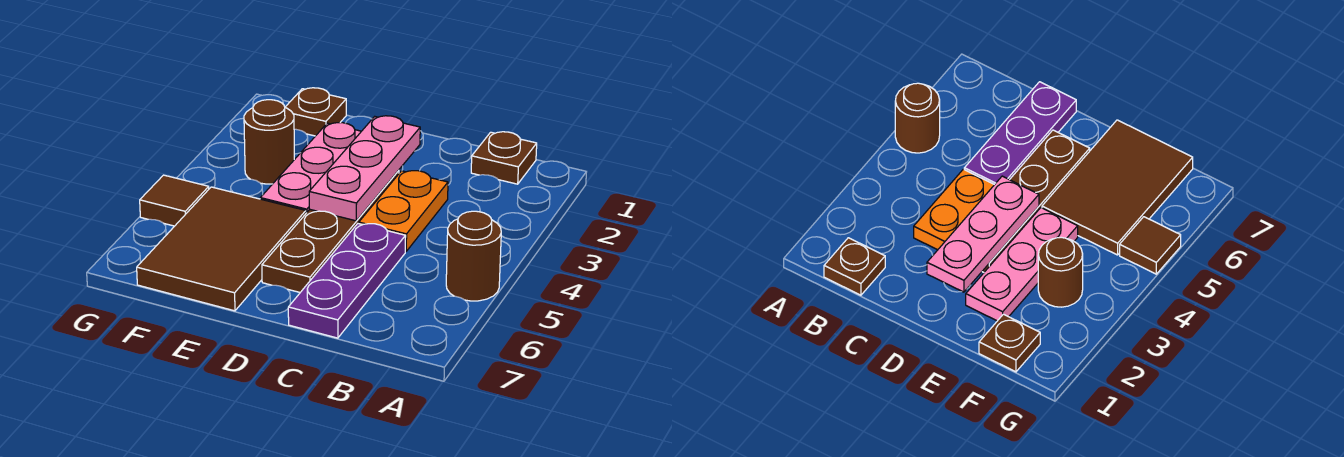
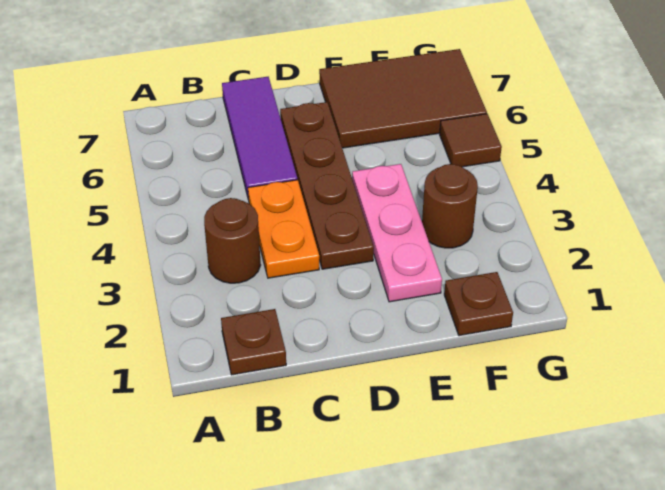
brown round brick A5 level 1 -> brown round brick B3 level 1
purple plate C5:C7 level 1 -> purple tile C5:C7 level 1
pink plate D2:D4 level 2 -> none
brown tile E5:F7 level 1 -> brown tile E6:G7 level 1

